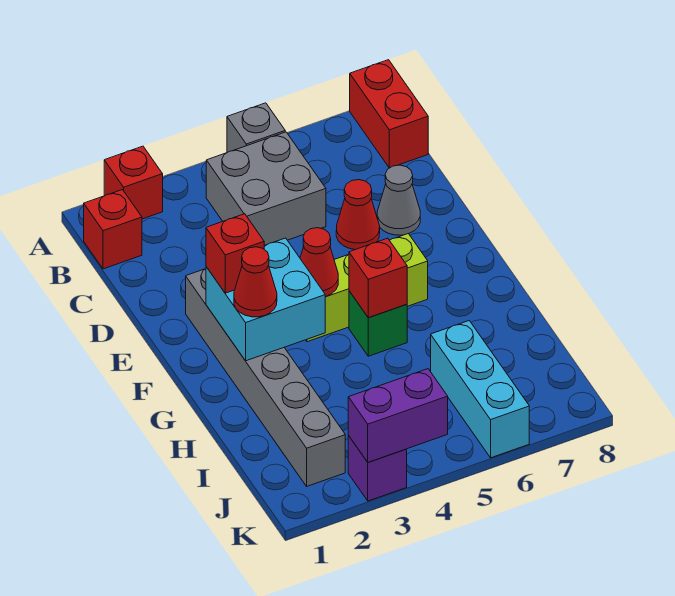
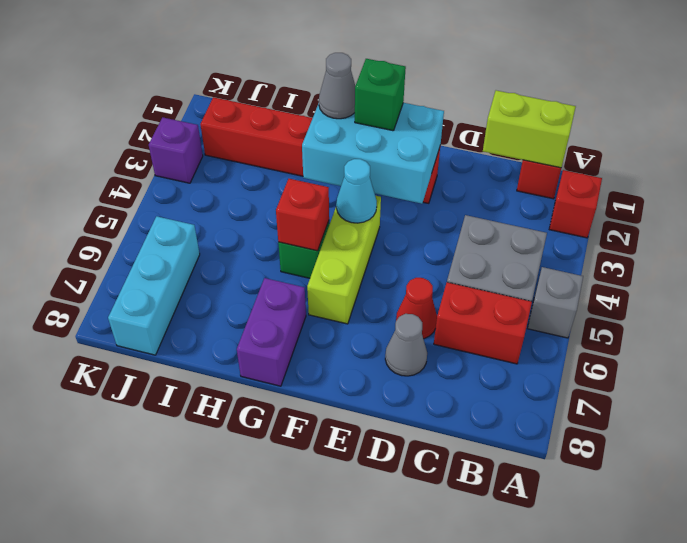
red brick A8:B8 level 1 -> red brick B6:C6 level 1
none -> lime brick B1:C1 level 2
grey brick E2:J2 level 1 -> red brick E2:J2 level 1
cyan brick F2:G3 level 2 -> cyan brick E2:G3 level 2
red brick F2 level 3 -> green brick F2 level 3
red cone F4 level 2 -> cyan cone F4 level 2
red cone G2 level 3 -> grey cone G2 level 3
cyan brick I6:K6 level 1 -> cyan brick J6:J8 level 1
purple brick K3:K4 level 2 -> purple brick G7:G8 level 1

